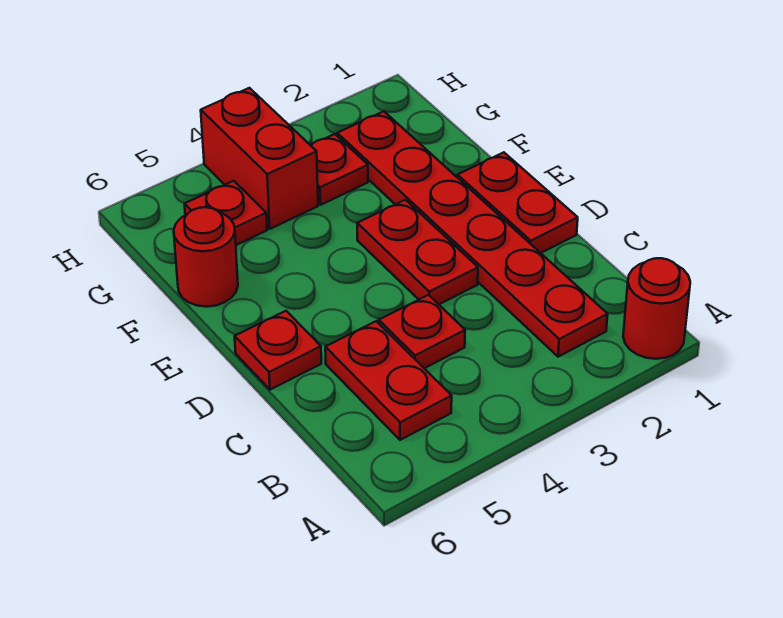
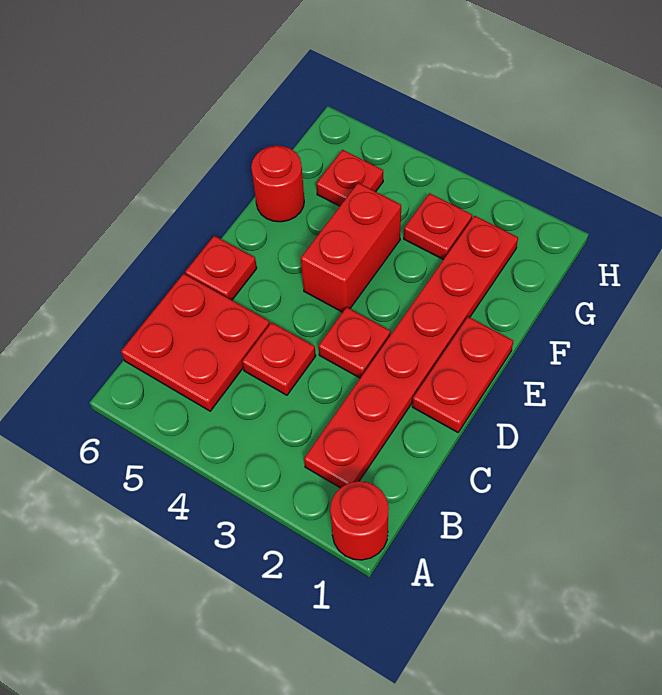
red plate B5:C5 level 1 -> red plate B5:C6 level 1
red plate D3:E3 level 1 -> red plate D3 level 1
red brick G4:H4 level 1 -> red brick E4:F4 level 1

